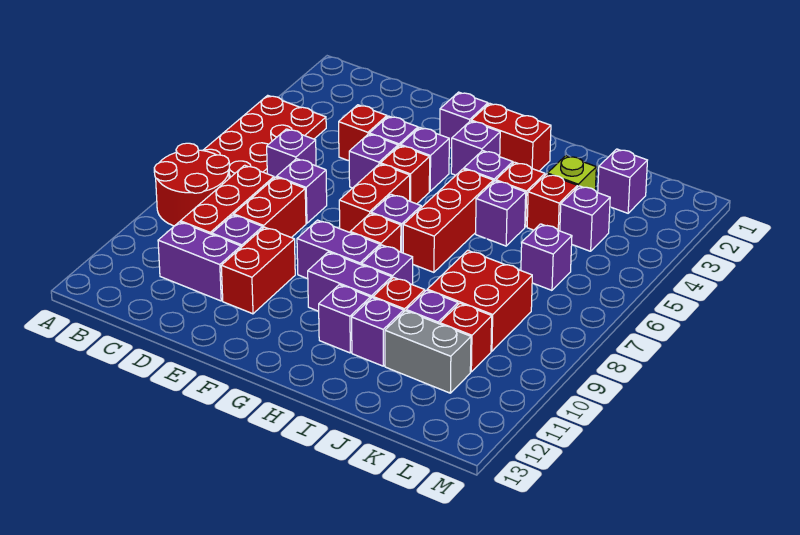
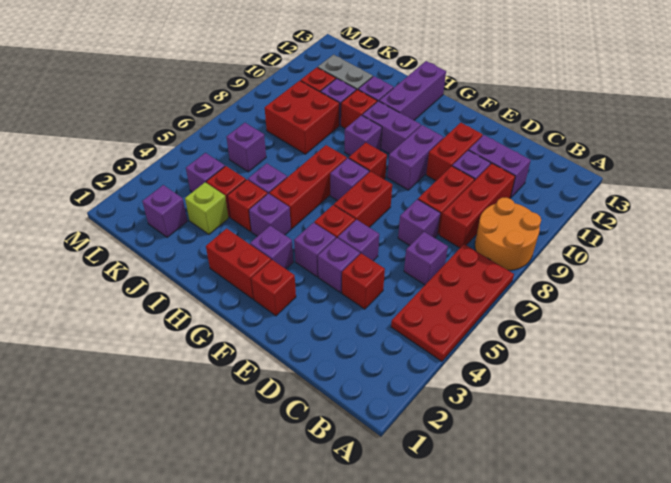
red round brick A8:B9 level 1 -> orange round brick A8:B9 level 1
purple brick F2 level 1 -> red brick F2 level 1
purple brick F9:G9 level 1 -> purple brick F9:F10 level 1
purple brick H11 level 1 -> purple brick H11:H13 level 1

